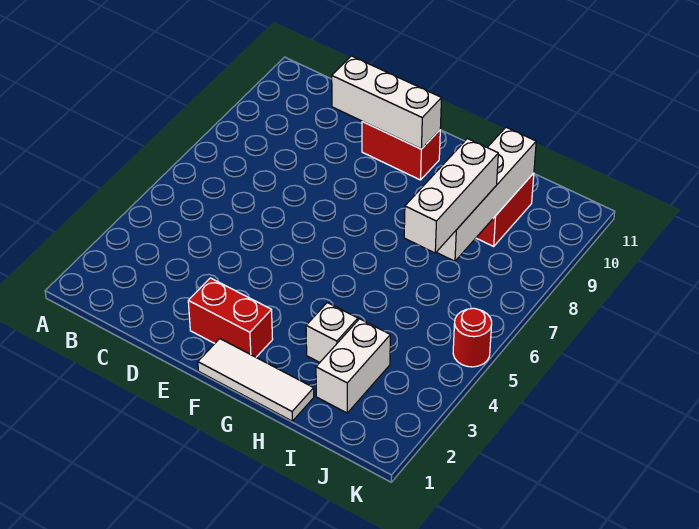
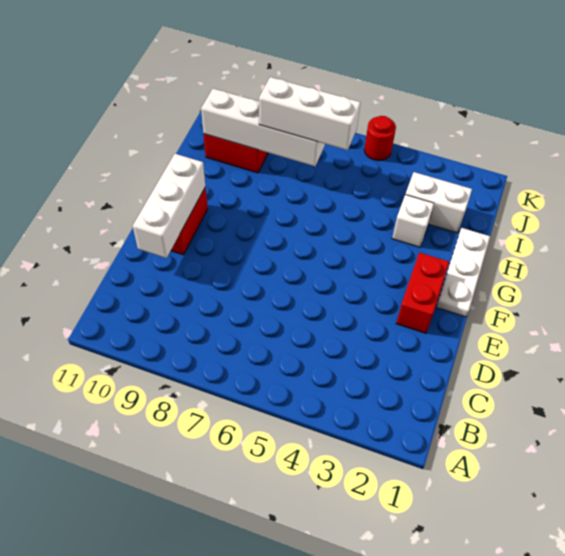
white tile F1:H1 level 1 -> white plate F1:H1 level 1

